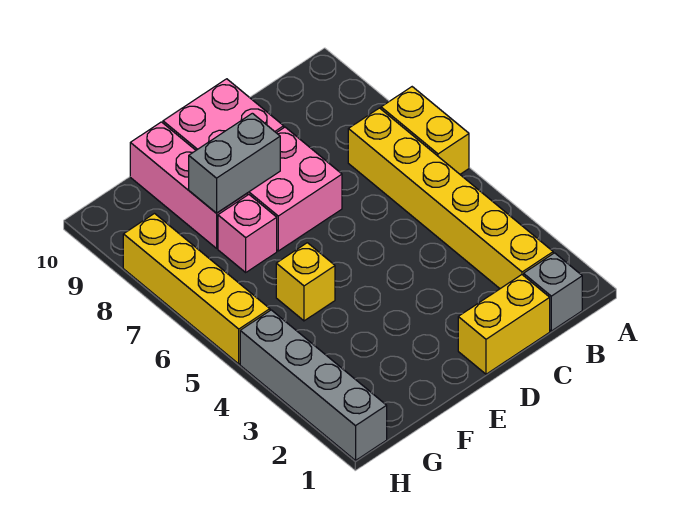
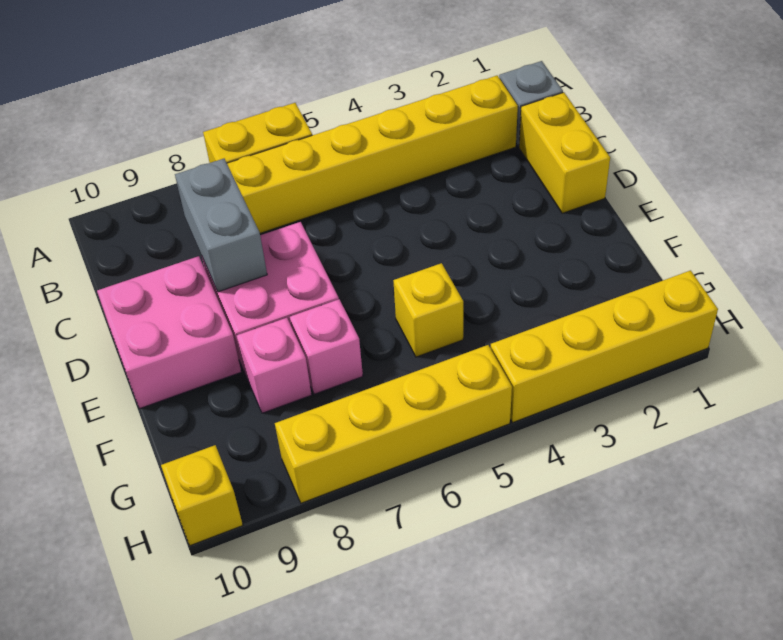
grey brick E8:F8 level 2 -> grey brick C8:D8 level 2
pink brick F8:F10 level 1 -> pink brick F8 level 1
grey brick H1:H4 level 1 -> yellow brick H1:H4 level 1
none -> yellow brick H10 level 1

